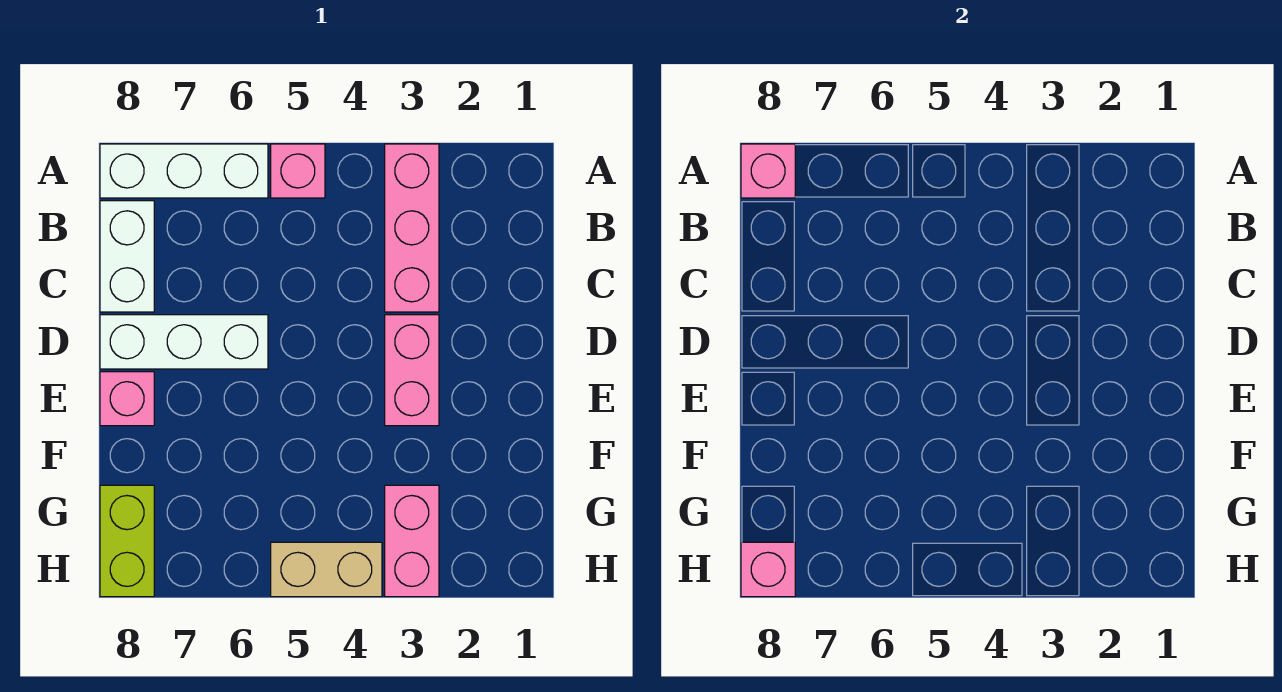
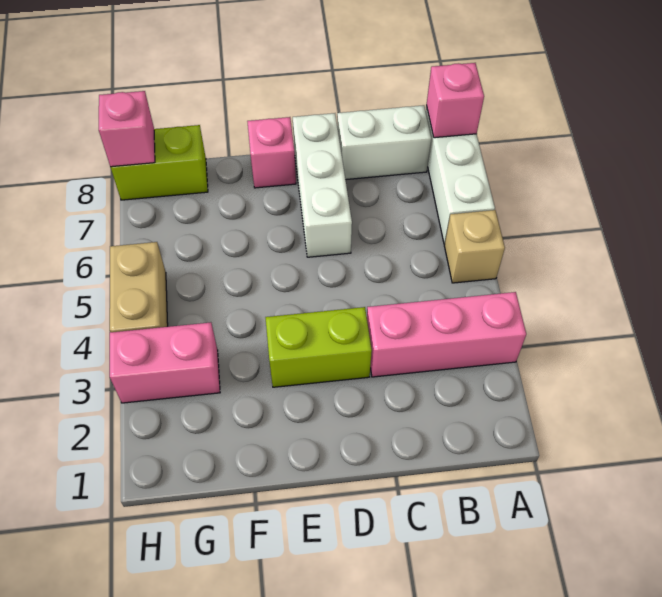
pink brick A5 level 1 -> tan brick A5 level 1
pink brick D3:E3 level 1 -> lime brick D3:E3 level 1

